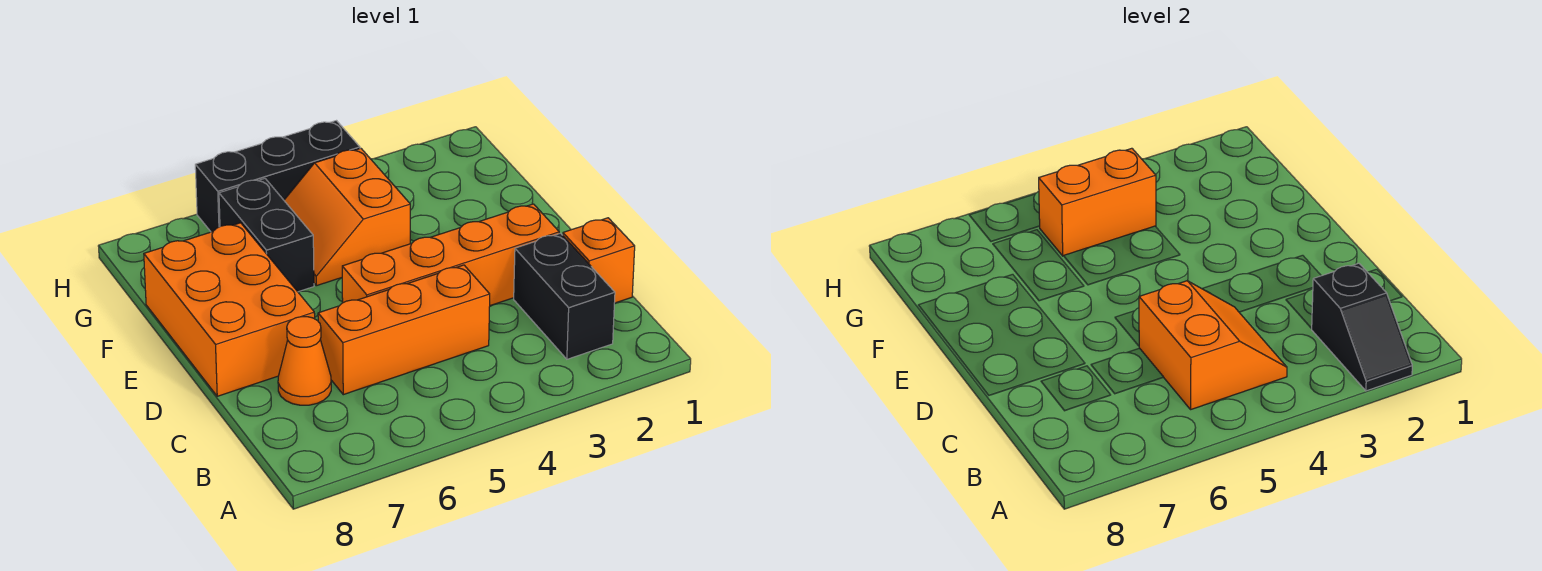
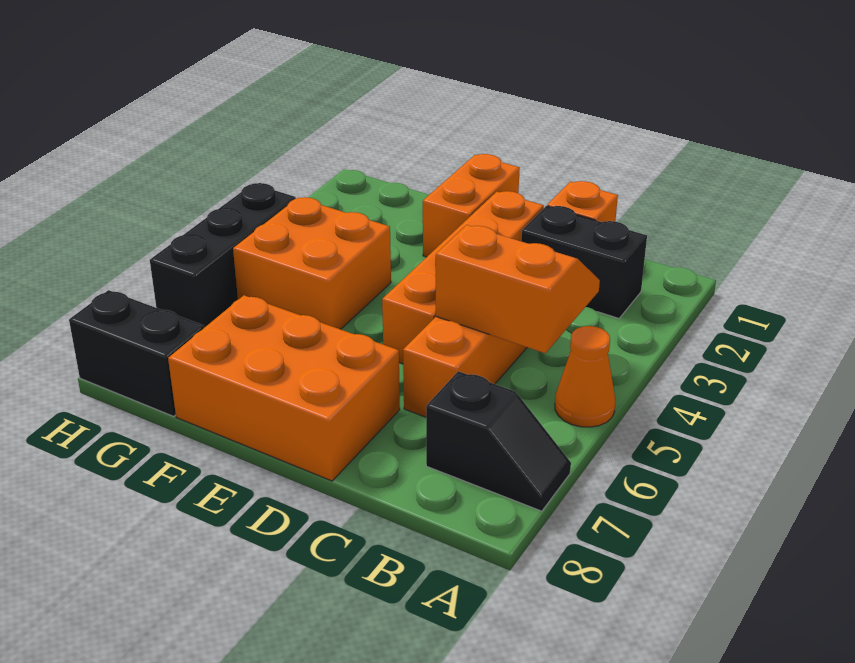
black slope A2:B2 level 2 top B -> black slope A7:B7 level 1 top B
orange cone C7 level 1 -> orange cone A5 level 1
orange slope F4:G5 level 1 top 4 -> orange brick F4:G5 level 1
black brick F6:G6 level 1 -> black brick G8:H8 level 1
orange brick G4:G5 level 2 -> orange brick E1:E2 level 1

